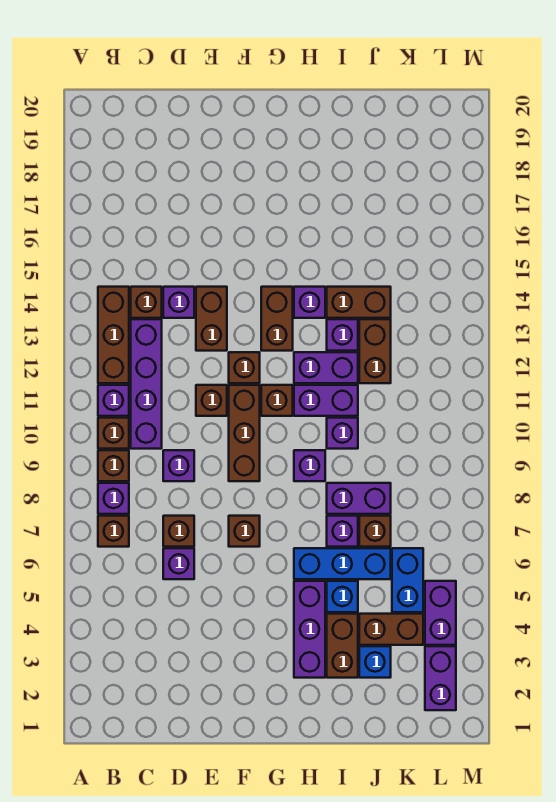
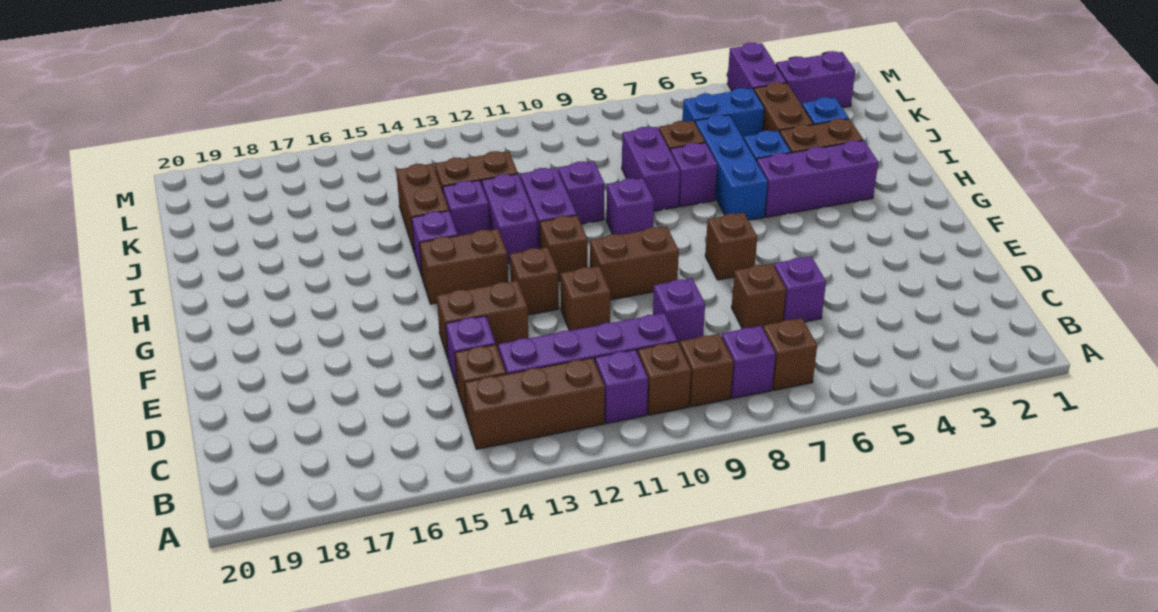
brown brick F9:F11 level 1 -> brown brick F9:F10 level 1
purple brick L4:L5 level 1 -> purple brick L4:M4 level 1

